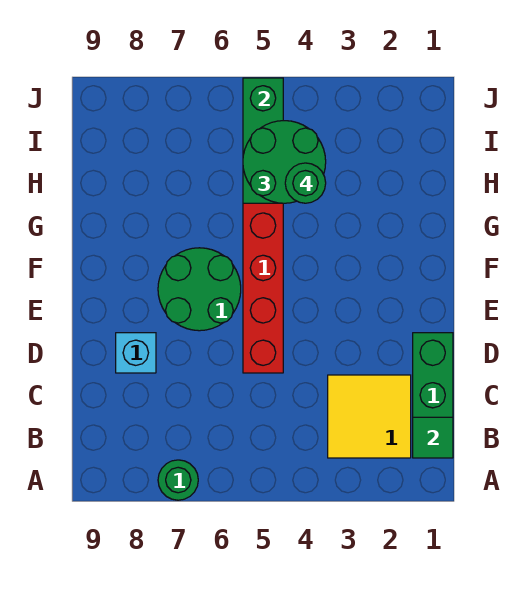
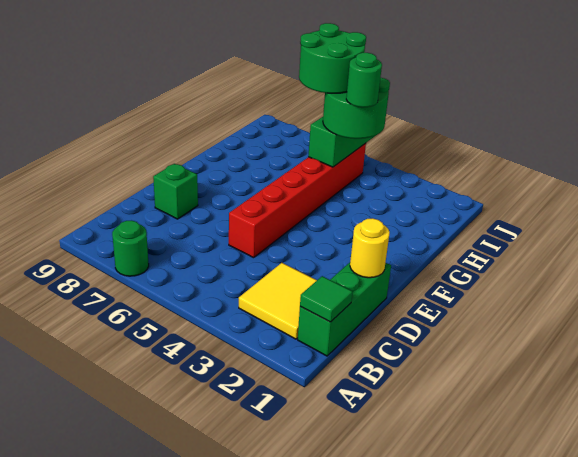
none -> yellow round brick D1 level 2
cyan brick D8 level 1 -> green brick D8 level 1
green round brick E6:F7 level 1 -> green round brick H5:I6 level 4

